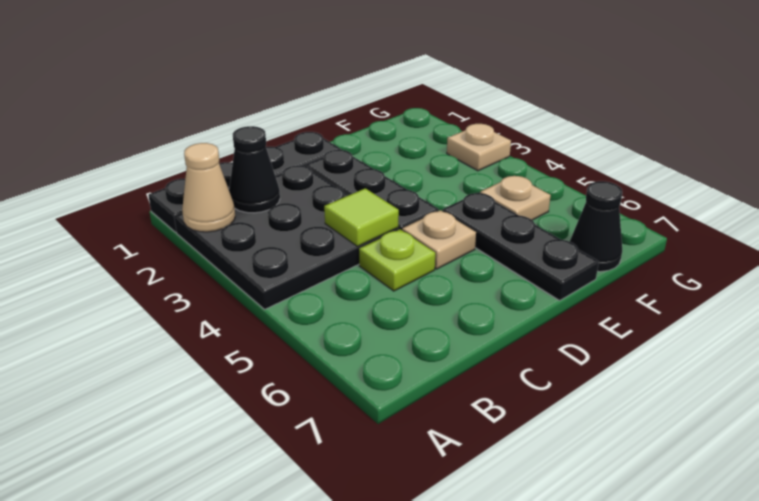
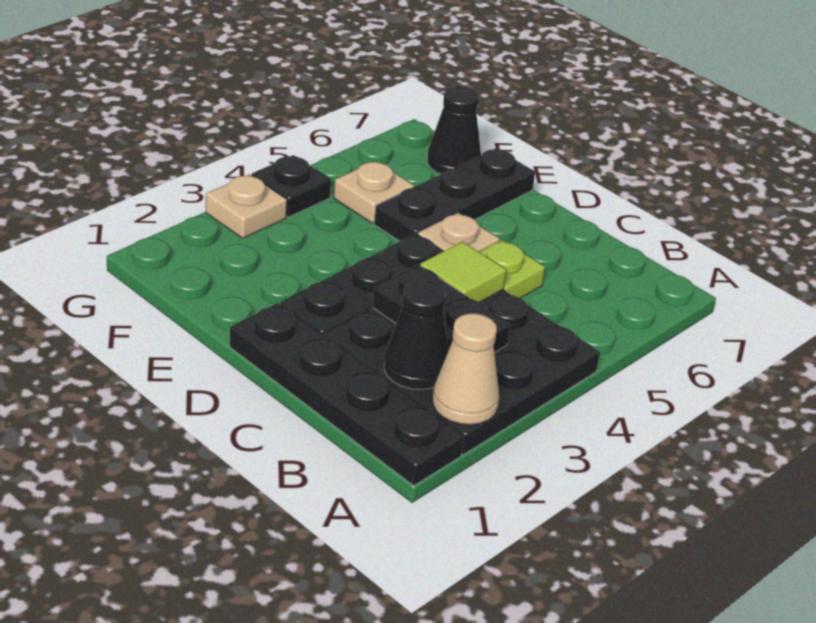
none -> black plate B3:C3 level 2
none -> black plate G4 level 1

